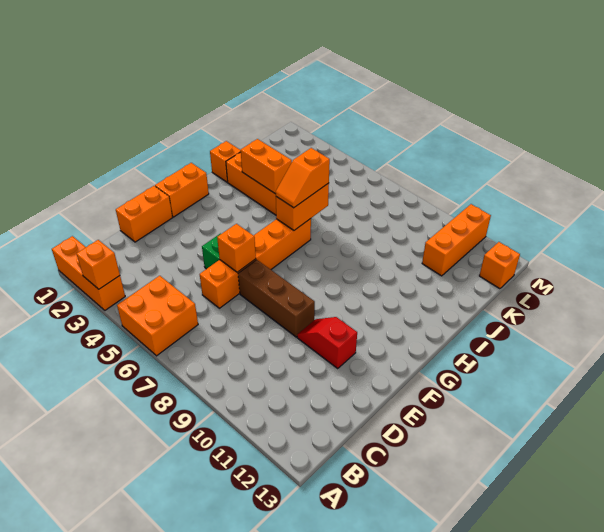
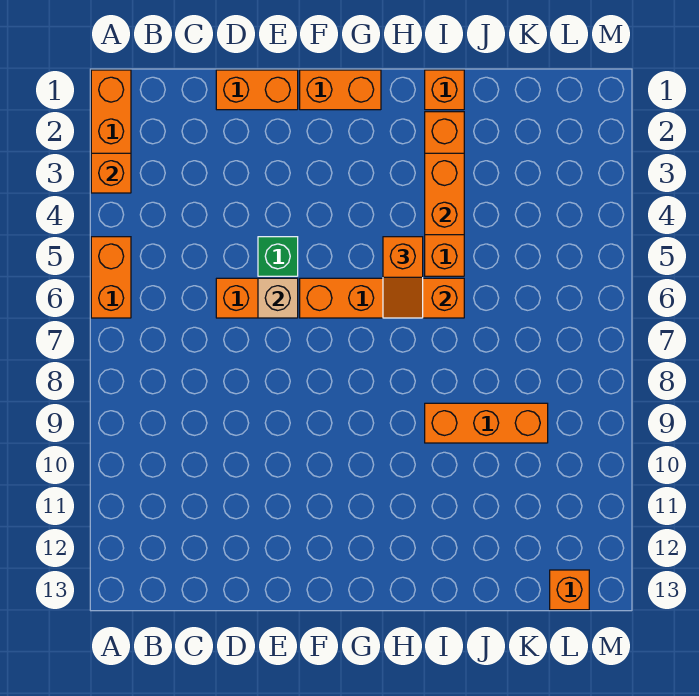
orange brick A5:B6 level 1 -> orange brick A5:A6 level 1
orange brick E6 level 2 -> tan brick E6 level 2
brown brick E7:E9 level 1 -> none
red slope E10:E11 level 1 top 11 -> none
orange slope H6:I6 level 3 top I -> orange slope H5:H6 level 3 top 5
orange brick K11:M11 level 1 -> orange brick I9:K9 level 1

